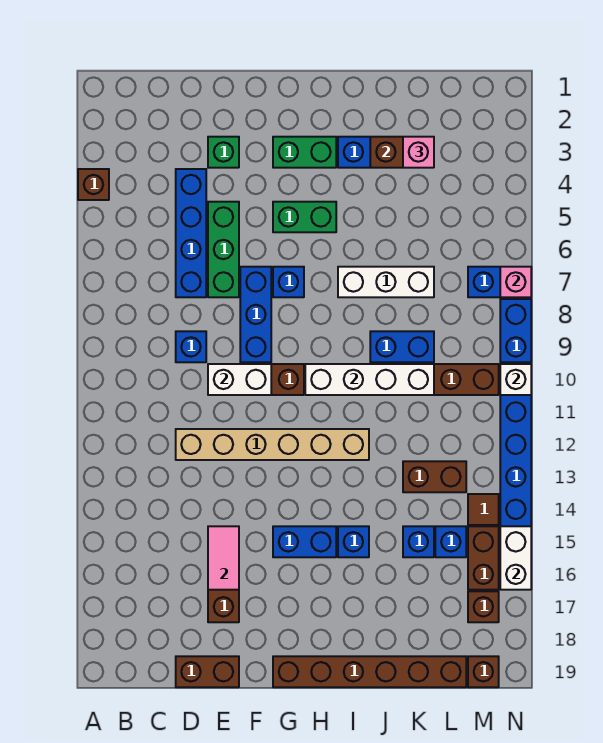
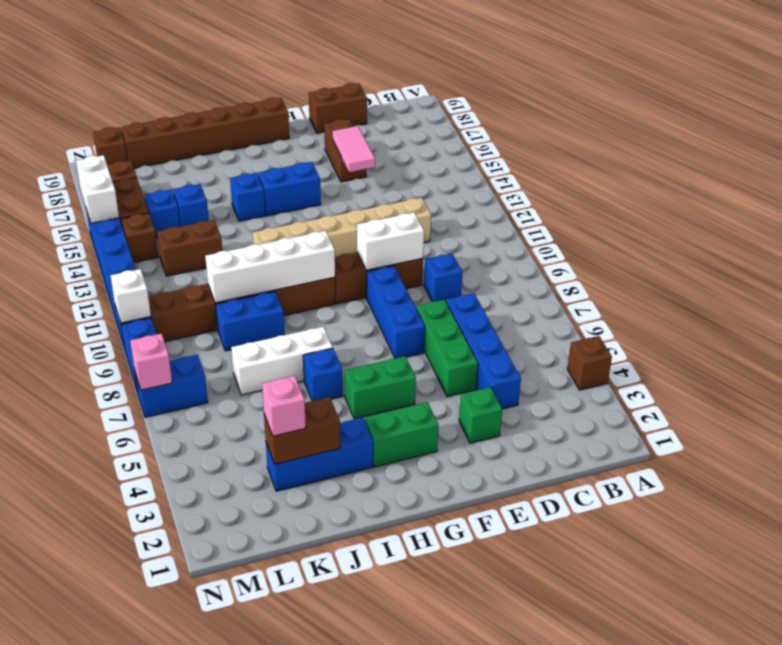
blue brick G7 level 1 -> blue brick I6 level 1
brown tile M14 level 1 -> brown brick M14 level 1

